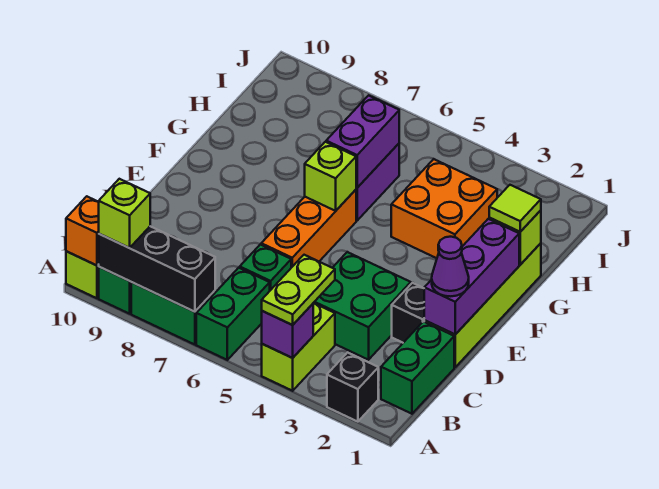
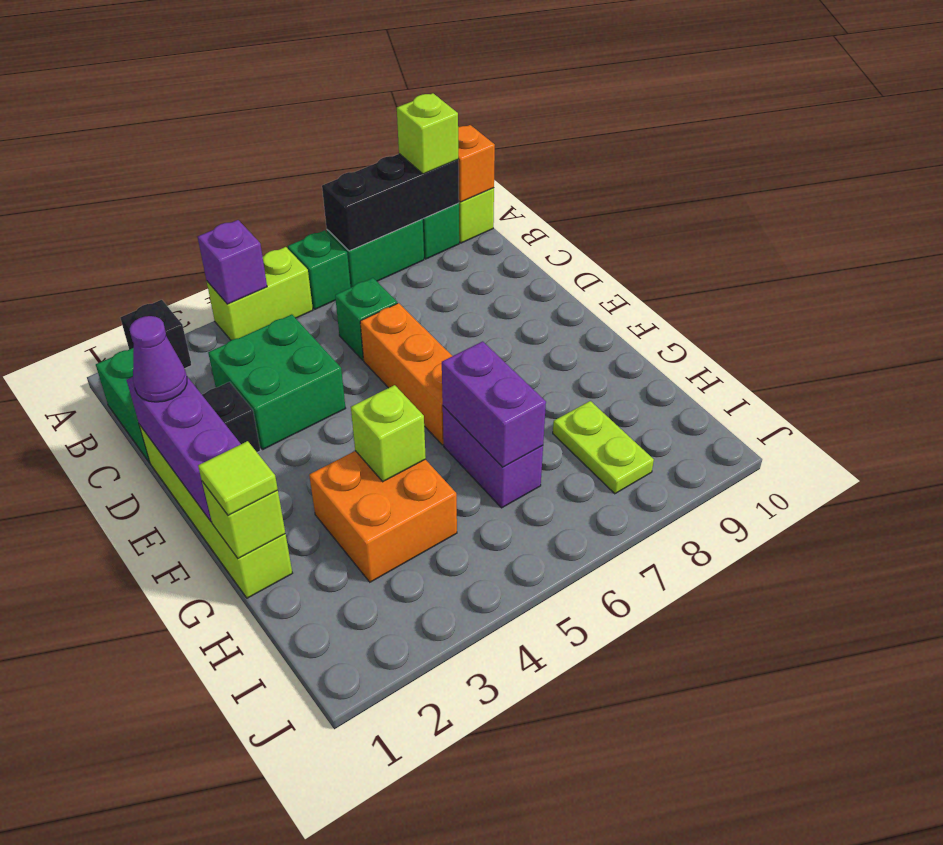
lime brick A4:B4 level 1 -> lime brick A4:A5 level 1
lime plate A4:B4 level 3 -> lime plate H8:I8 level 1
green brick A6:B6 level 1 -> green brick A6 level 1
lime brick F6 level 2 -> lime brick G4 level 2

